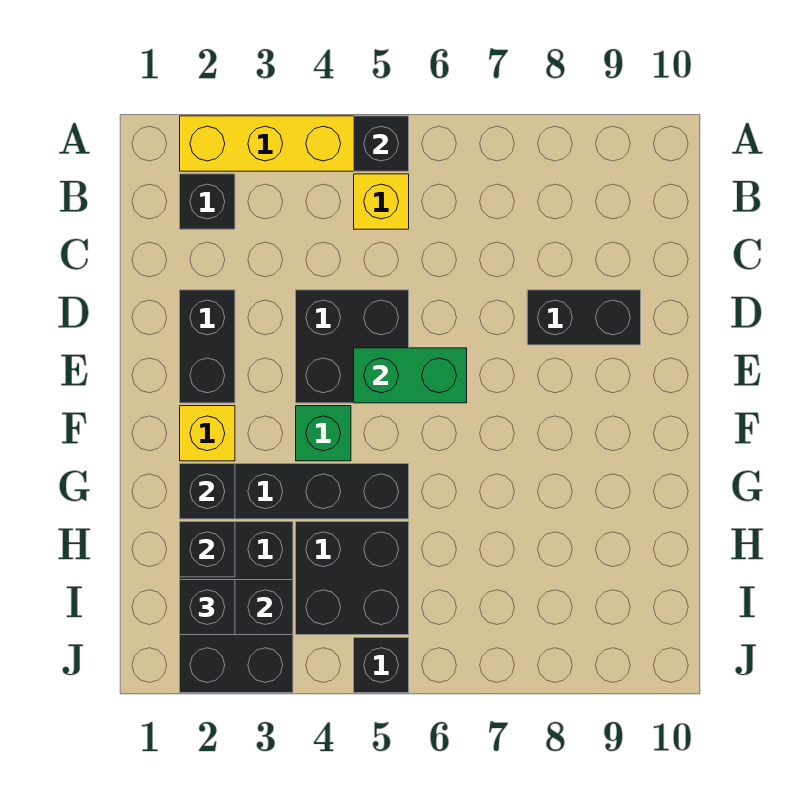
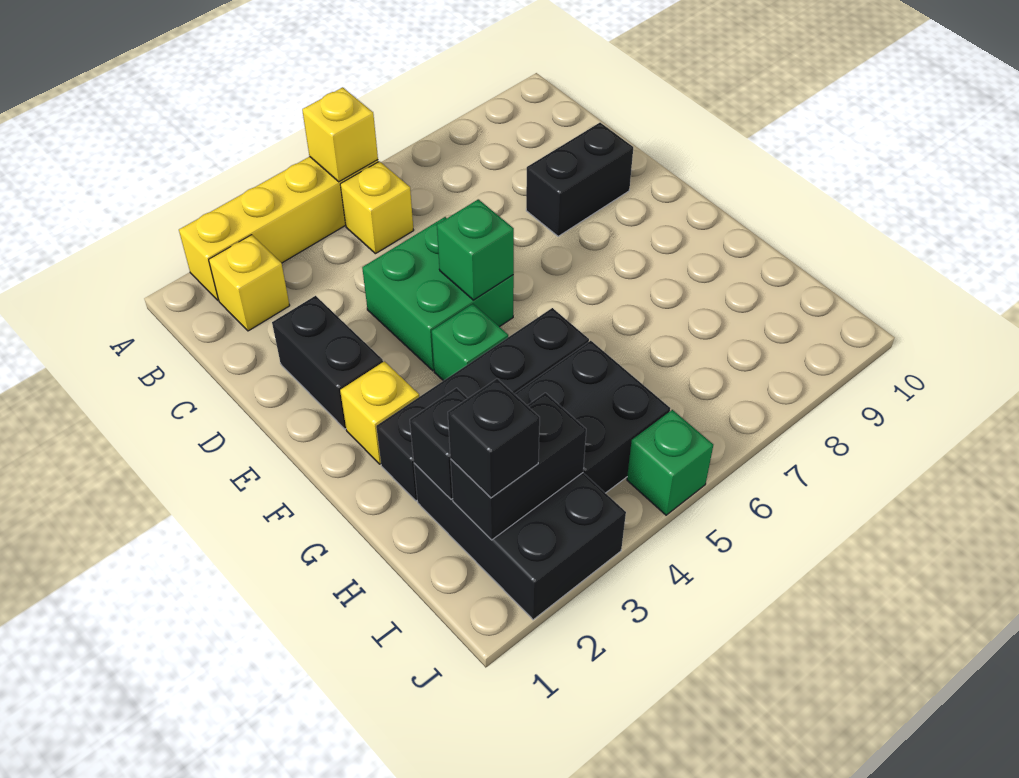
black brick A5 level 2 -> yellow brick A5 level 2
black brick B2 level 1 -> yellow brick B2 level 1
black brick D4:E5 level 1 -> green brick D4:E5 level 1
green brick E5:E6 level 2 -> green brick E5 level 2
black brick G2 level 2 -> none
black brick J5 level 1 -> green brick J5 level 1

